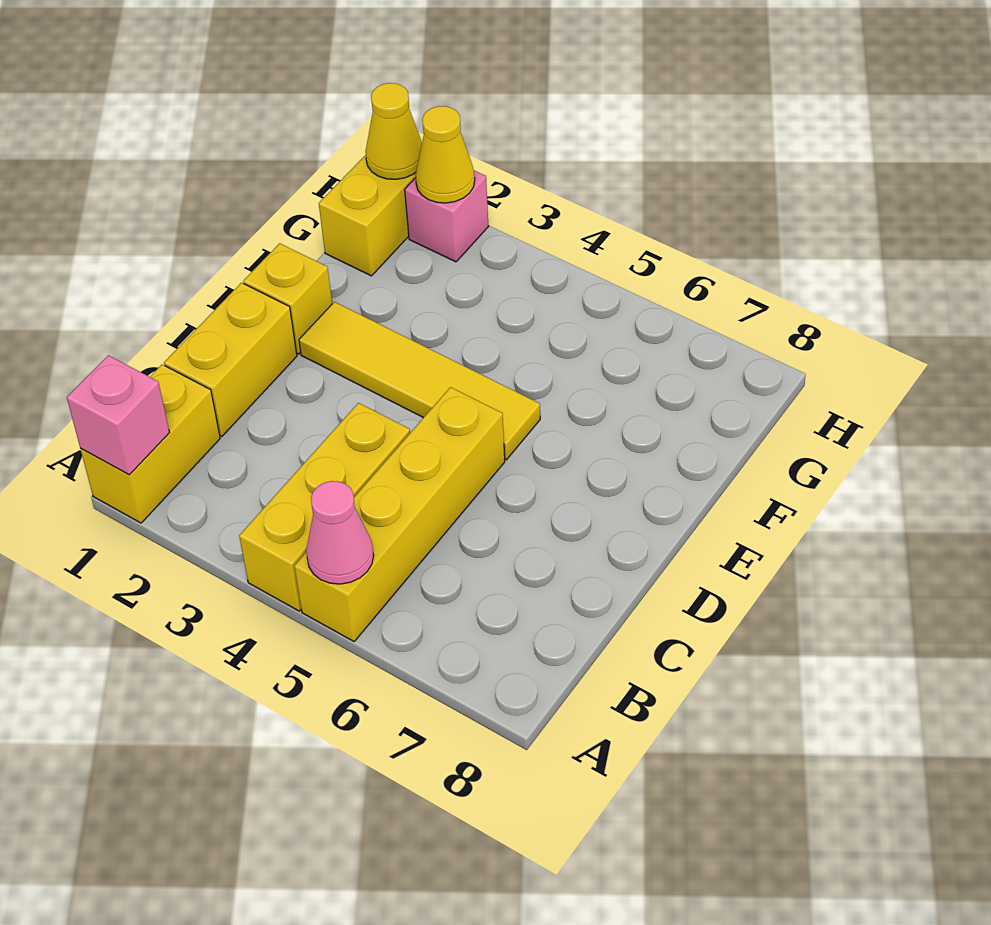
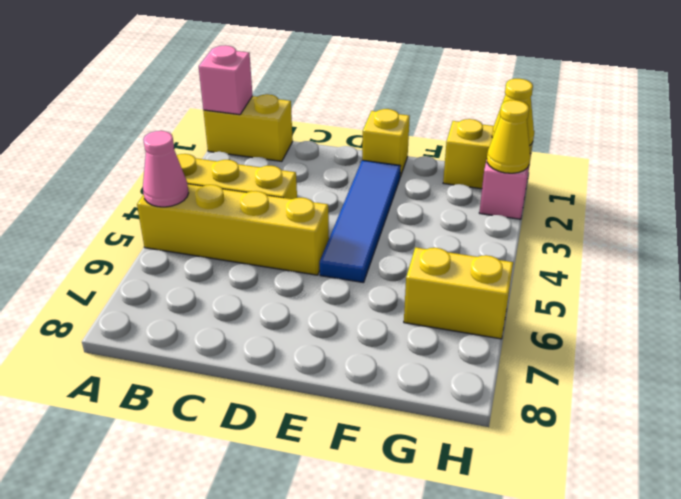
yellow brick C1:D1 level 1 -> yellow brick G6:H6 level 1
yellow tile E2:E5 level 1 -> blue tile E2:E5 level 1

